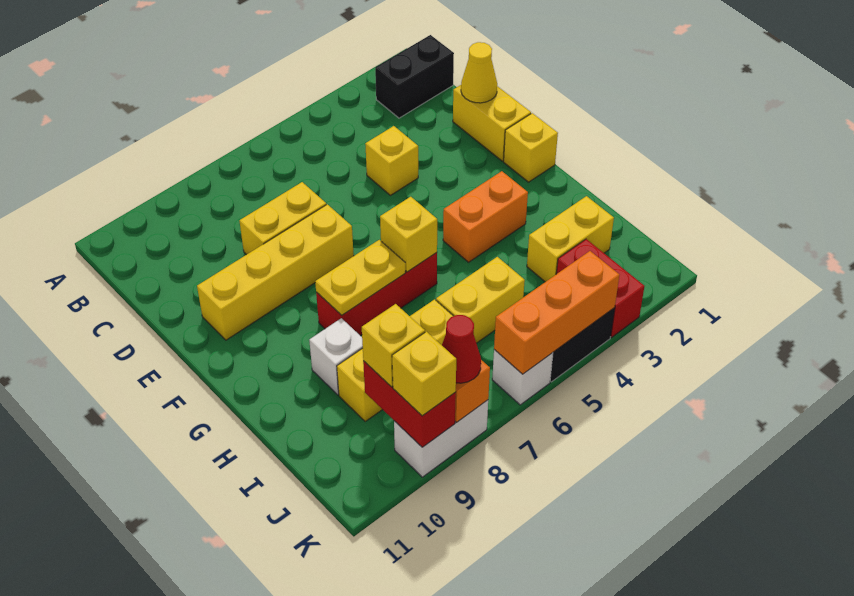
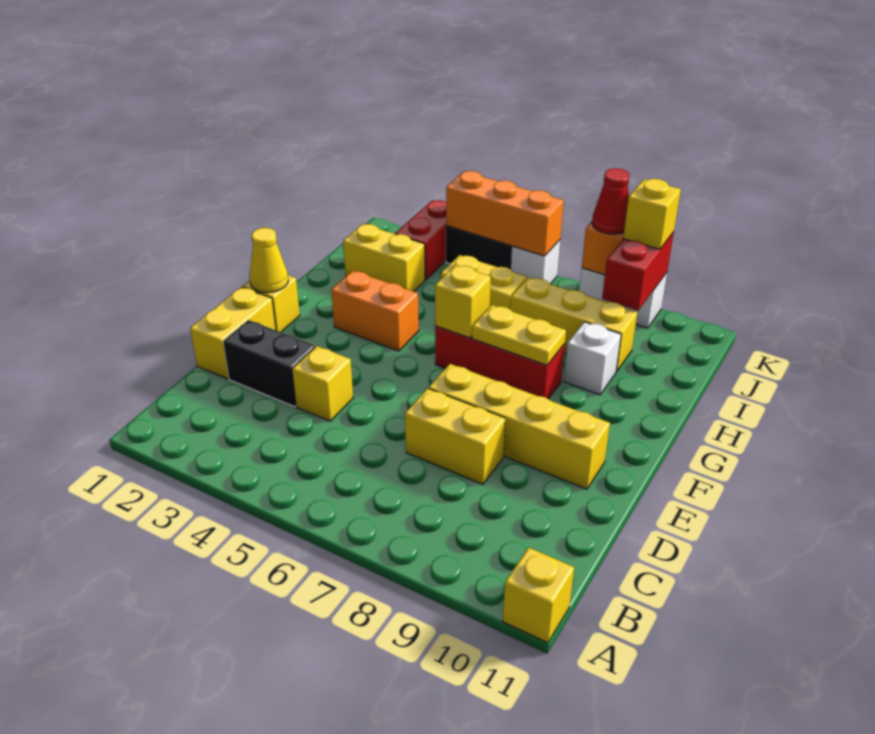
black brick B1:B2 level 1 -> black brick D2:D3 level 1
yellow cone D1 level 2 -> yellow cone F1 level 2
yellow brick J9 level 3 -> yellow brick A11 level 1

